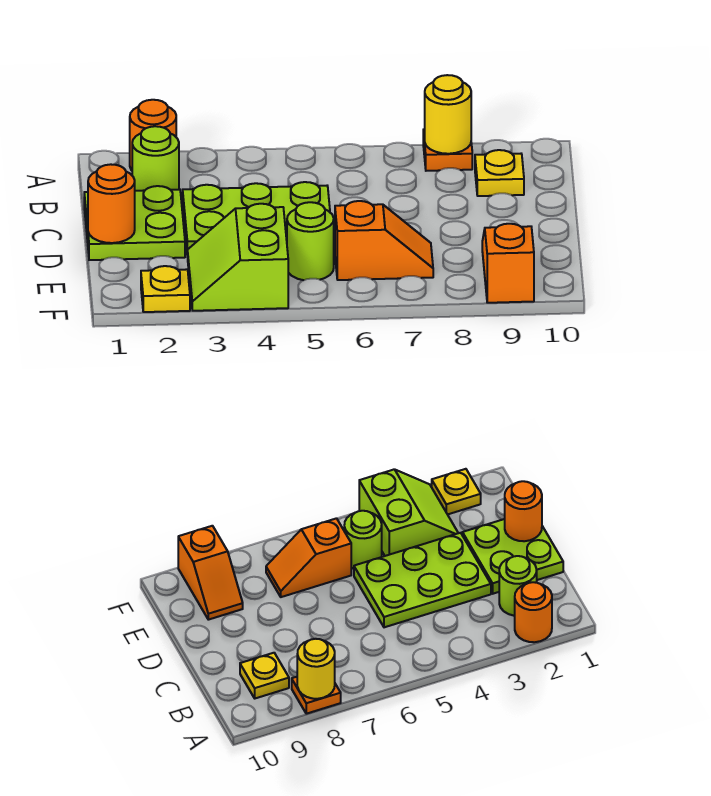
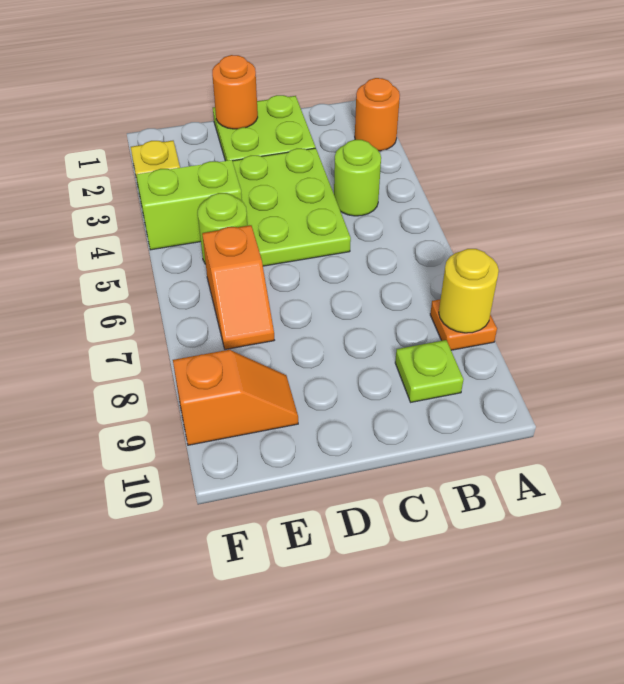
lime round brick B2 level 1 -> lime round brick B4 level 1
yellow plate B9 level 1 -> lime plate B9 level 1

